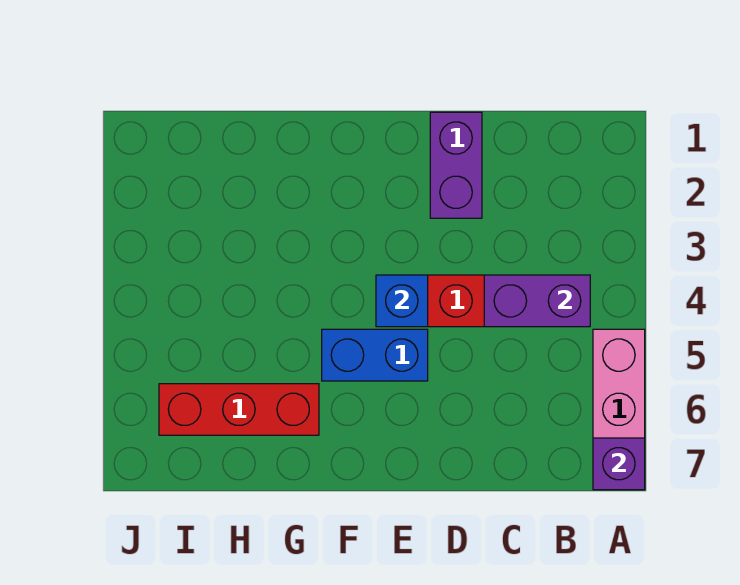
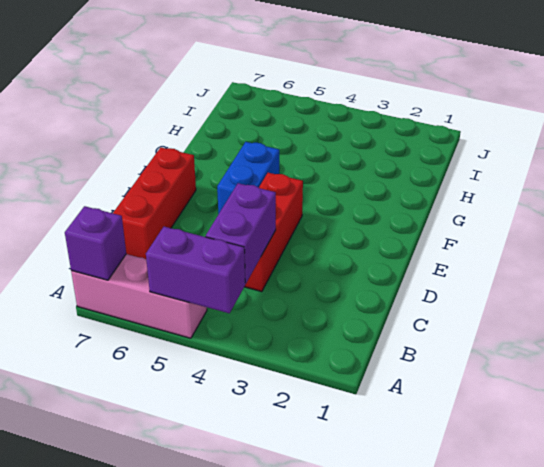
purple brick D1:D2 level 1 -> purple brick A4:A5 level 2
blue brick E4 level 2 -> none
red brick G6:I6 level 1 -> red brick C7:E7 level 1

